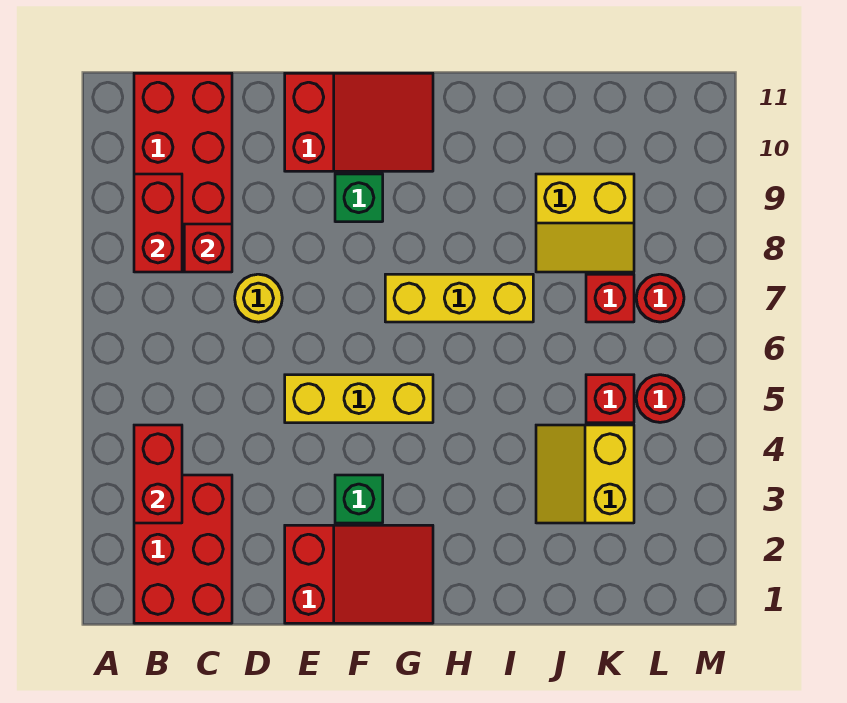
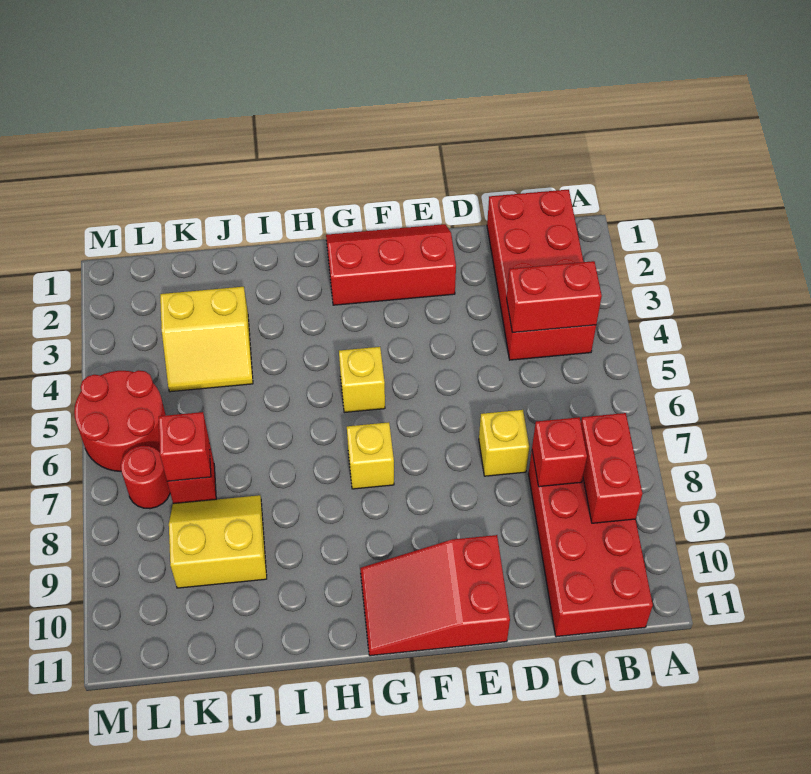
red brick B1:C3 level 1 -> red brick B1:C4 level 1
red brick B3:B4 level 2 -> red brick B4:C4 level 2
yellow round brick D7 level 1 -> yellow brick D7 level 1
red slope E1:G2 level 1 top E -> red slope E1:G2 level 1 top 2
yellow brick E5:G5 level 1 -> yellow brick G5 level 1
green brick F3 level 1 -> none
green brick F9 level 1 -> none
yellow brick G7:I7 level 1 -> yellow brick G7 level 1
yellow slope J3:K4 level 1 top K -> yellow slope J3:K4 level 1 top 3
red brick K5 level 1 -> red brick K7 level 2
red round brick L5 level 1 -> red round brick L5:M6 level 1

